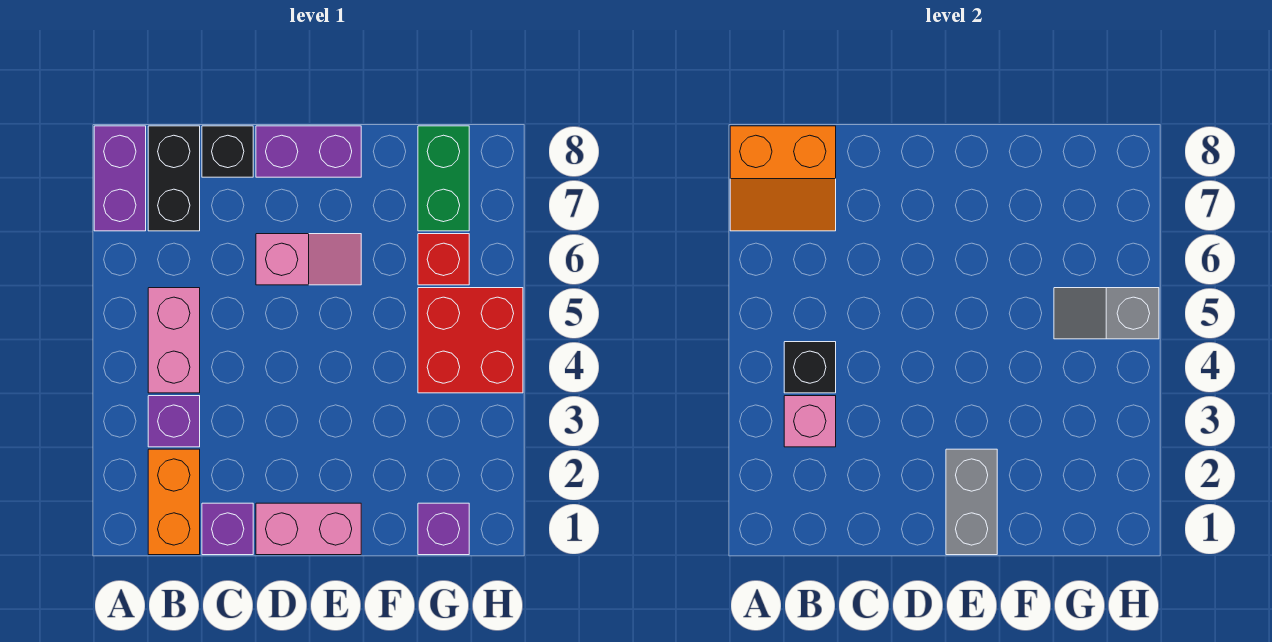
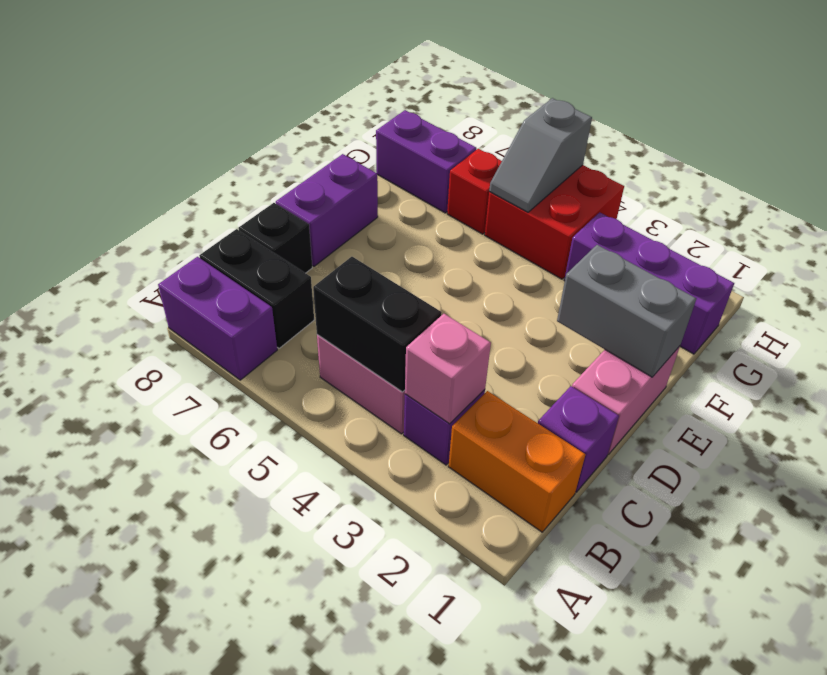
orange slope A7:B8 level 2 top 8 -> none
black brick B4 level 2 -> black brick B4:B5 level 2
pink slope D6:E6 level 1 top D -> none
purple brick G1 level 1 -> purple brick G1:G3 level 1
green brick G7:G8 level 1 -> purple brick G7:G8 level 1

